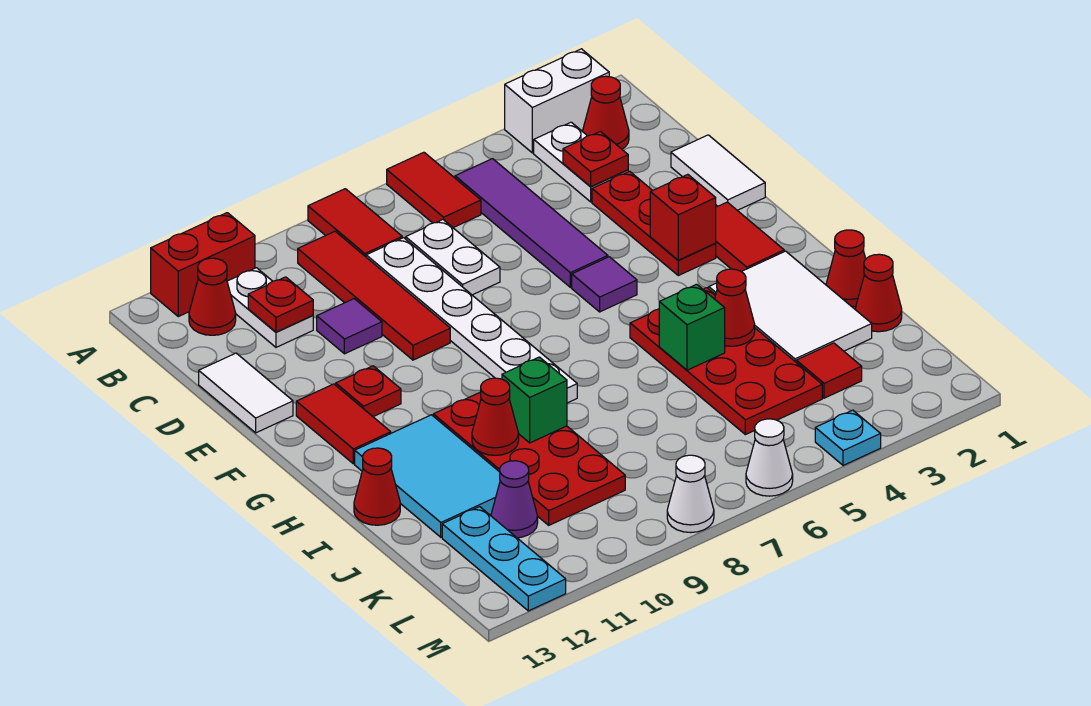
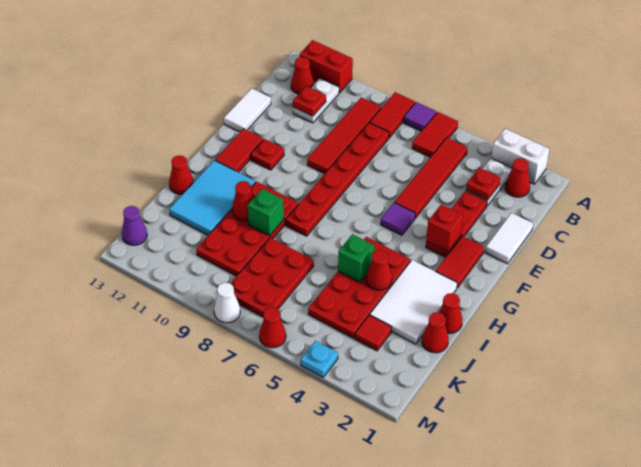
purple tile B5:E5 level 1 -> red tile B5:E5 level 1
white plate C7:D7 level 1 -> none
white plate C8:H8 level 1 -> red plate C8:H8 level 1
purple tile D10 level 1 -> purple tile A7 level 1
none -> red plate J7:L8 level 1
purple cone K11 level 1 -> purple cone L13 level 1
cyan plate K12:M12 level 1 -> none
white cone M6 level 1 -> red cone M6 level 1

